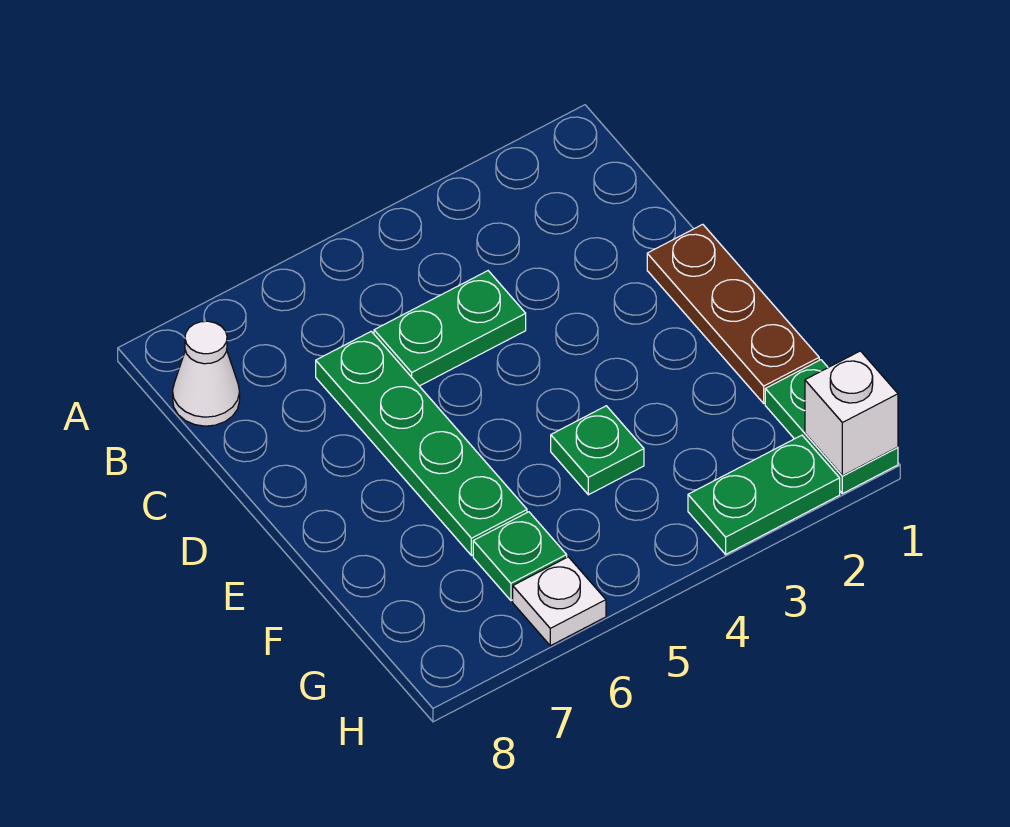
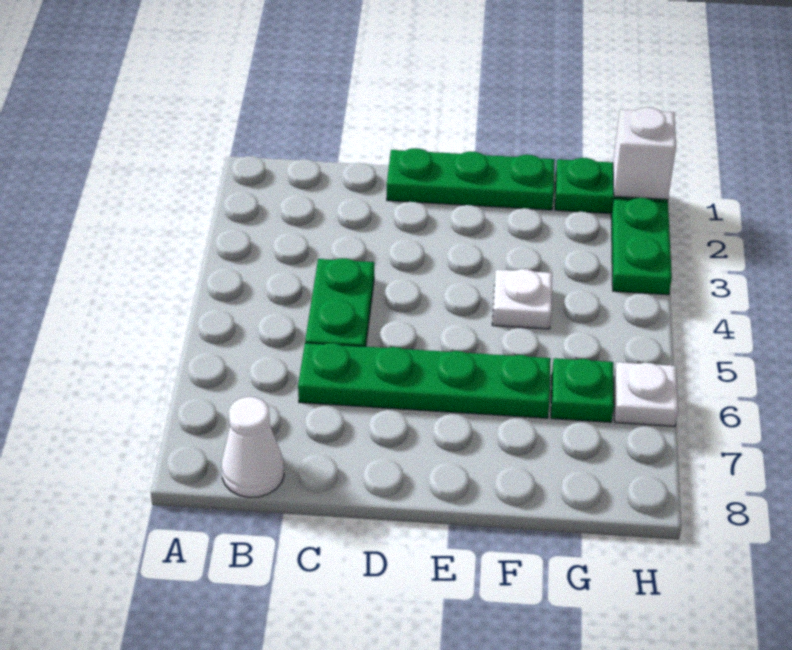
brown plate D1:F1 level 1 -> green plate D1:F1 level 1
green plate F4 level 1 -> white plate F4 level 1

